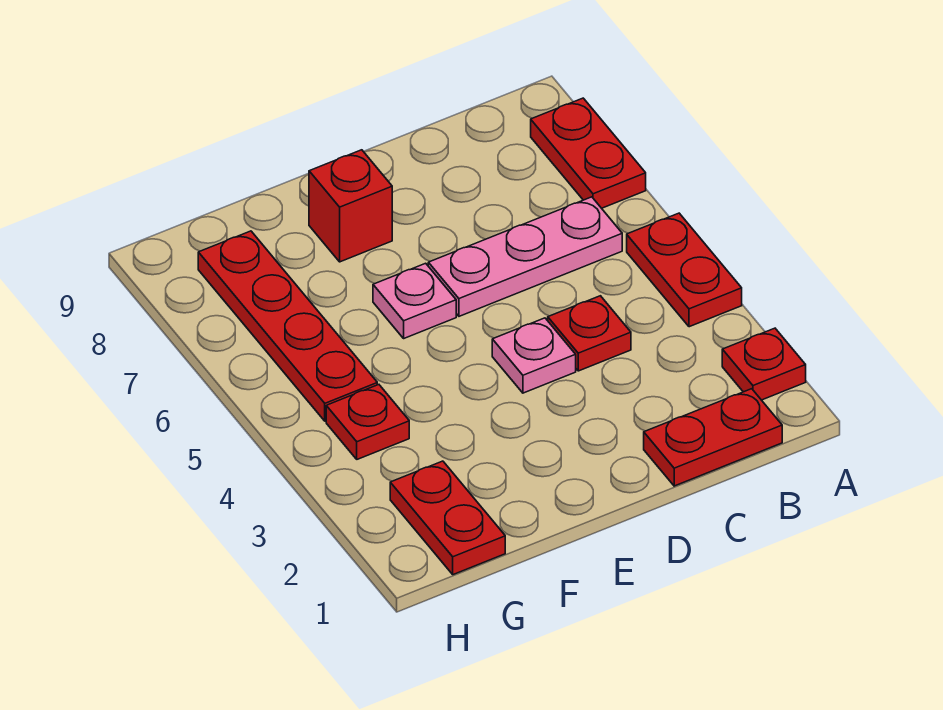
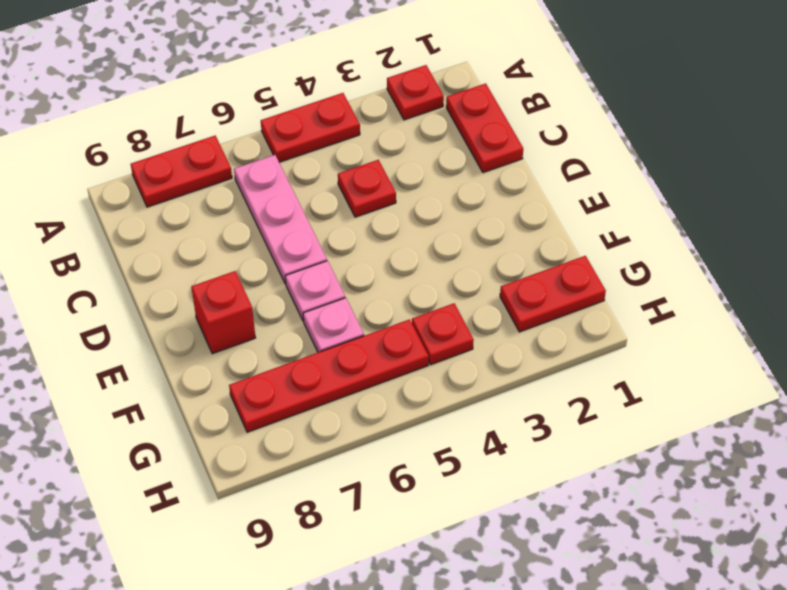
pink plate D4 level 1 -> pink plate F6 level 1

